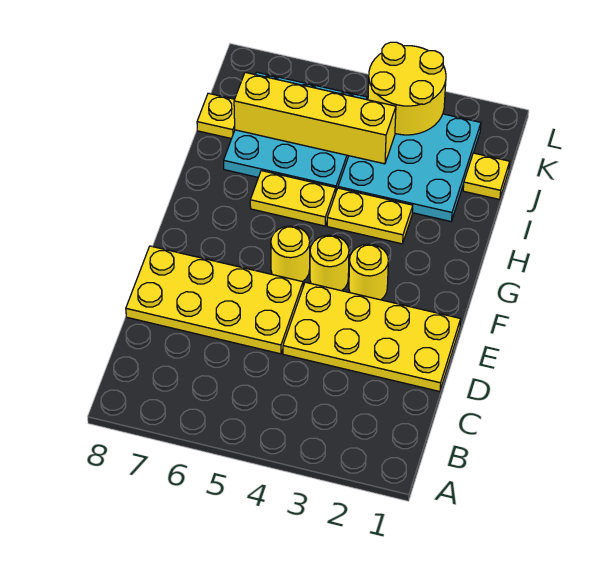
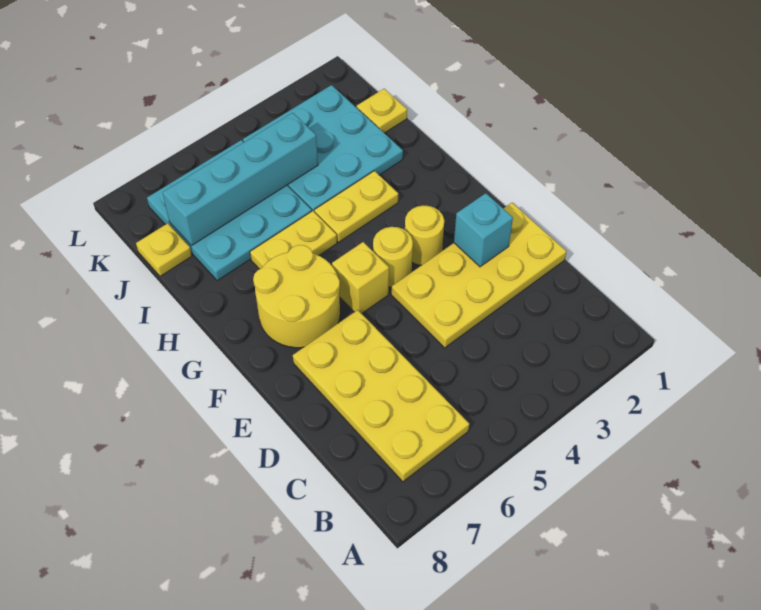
yellow plate D5:E8 level 1 -> yellow plate B6:E7 level 1
none -> cyan brick E2 level 2
yellow round brick F5 level 1 -> yellow brick F5 level 1
yellow brick J4:J7 level 2 -> cyan brick J4:J7 level 2
yellow round brick K3:L4 level 2 -> yellow round brick F6:G7 level 1

